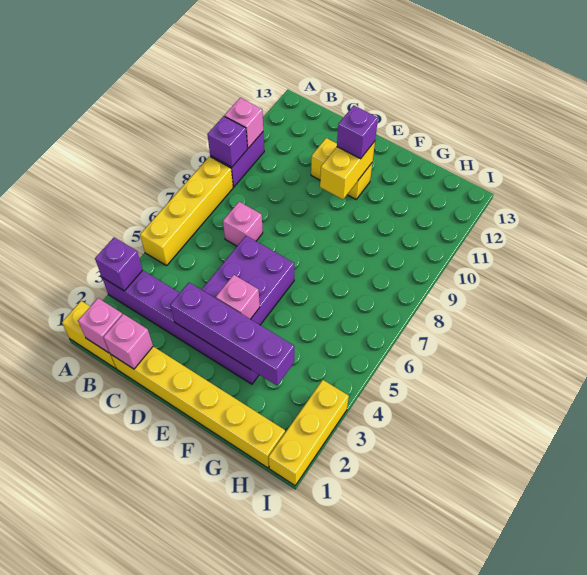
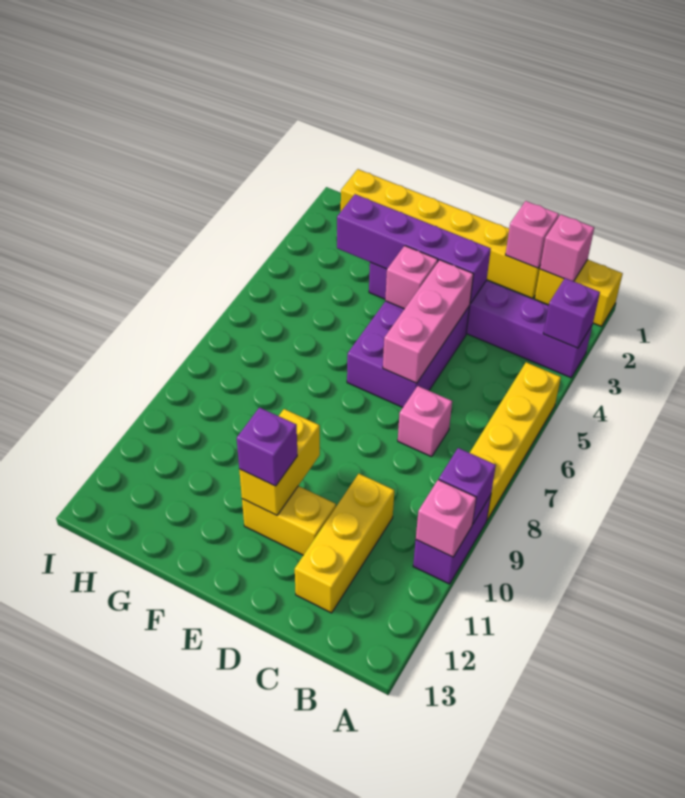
none -> pink brick D4:D6 level 2
yellow brick I1:I3 level 1 -> yellow brick C10:C12 level 1

